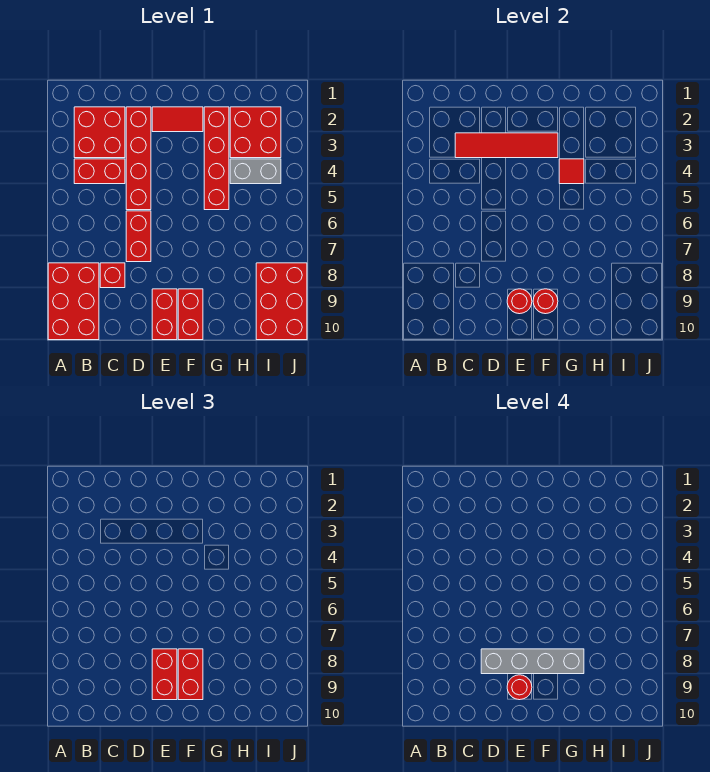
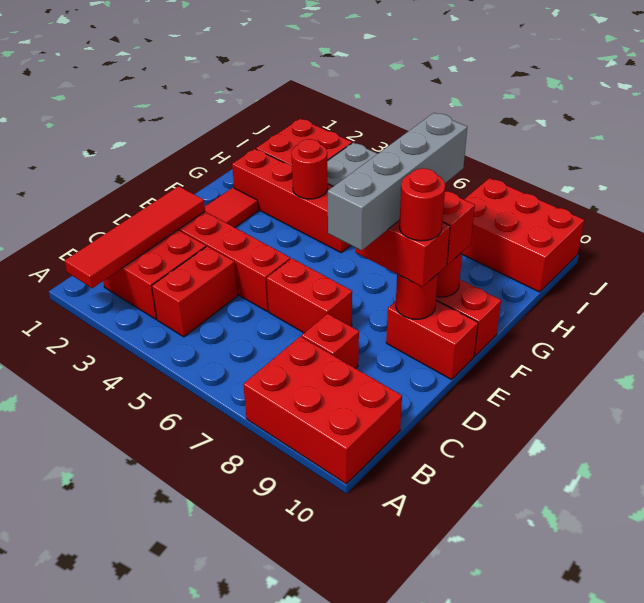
red tile C3:F3 level 2 -> red tile A2:D2 level 2
red tile G4 level 2 -> red round brick G4 level 2

